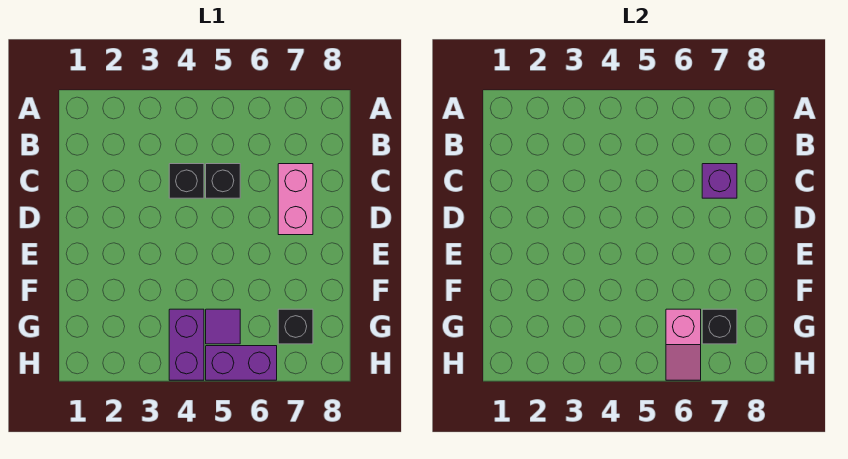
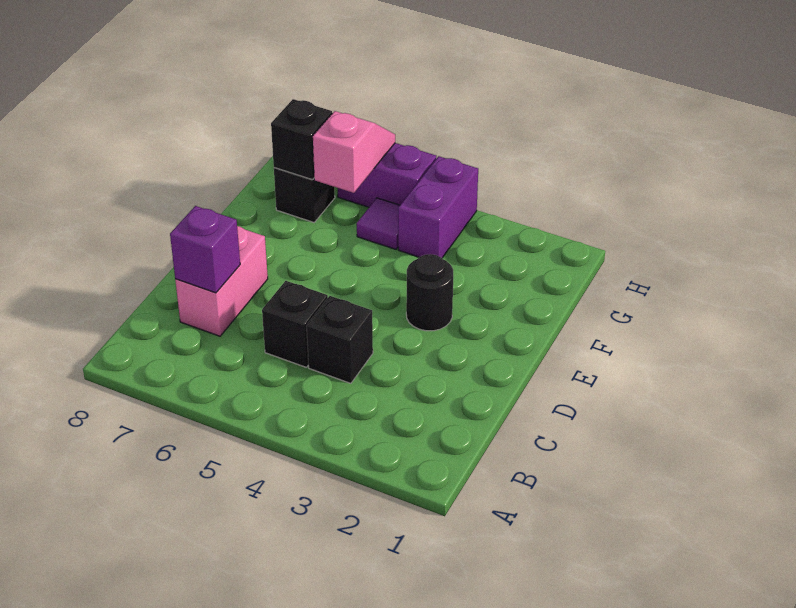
none -> black round brick E3 level 1

